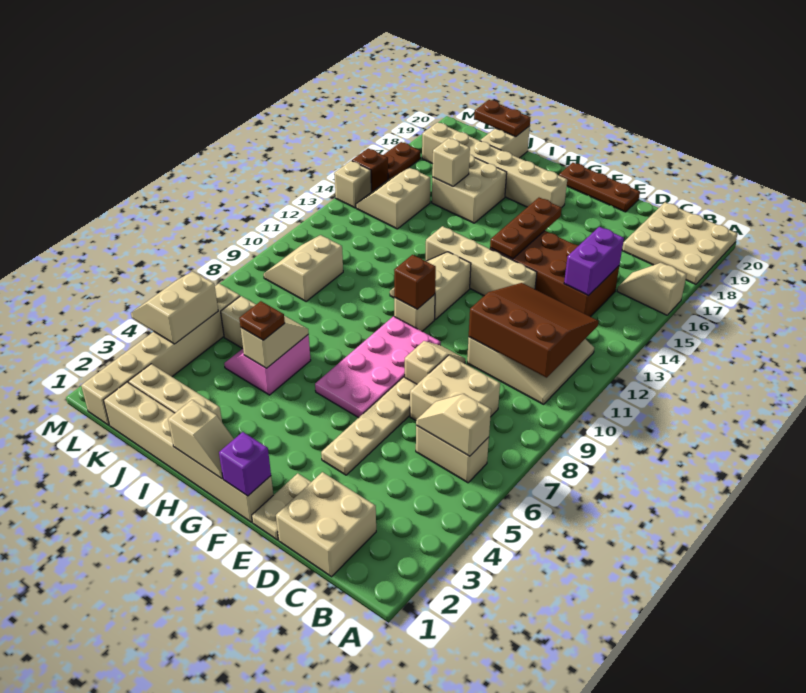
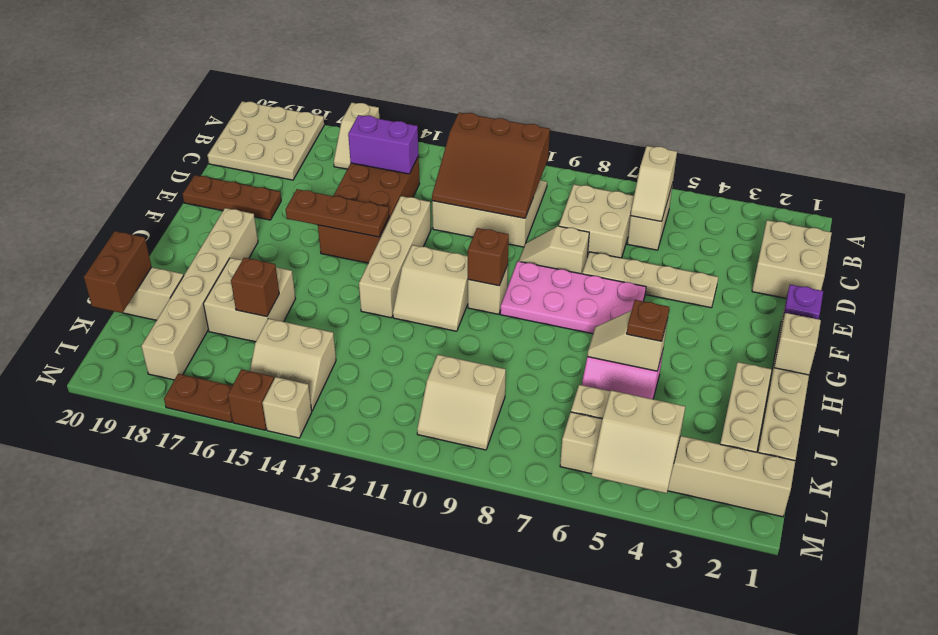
brown slope B10:D12 level 2 top 10 -> brown slope B10:D12 level 2 top B
tan plate E1:E2 level 1 -> none
brown plate E20:G20 level 1 -> brown plate E18:E20 level 1
purple brick F1 level 2 -> purple plate F1 level 2
tan brick J16 level 2 -> brown brick J16 level 2
brown plate J20:K20 level 2 -> brown brick J20:K20 level 2

